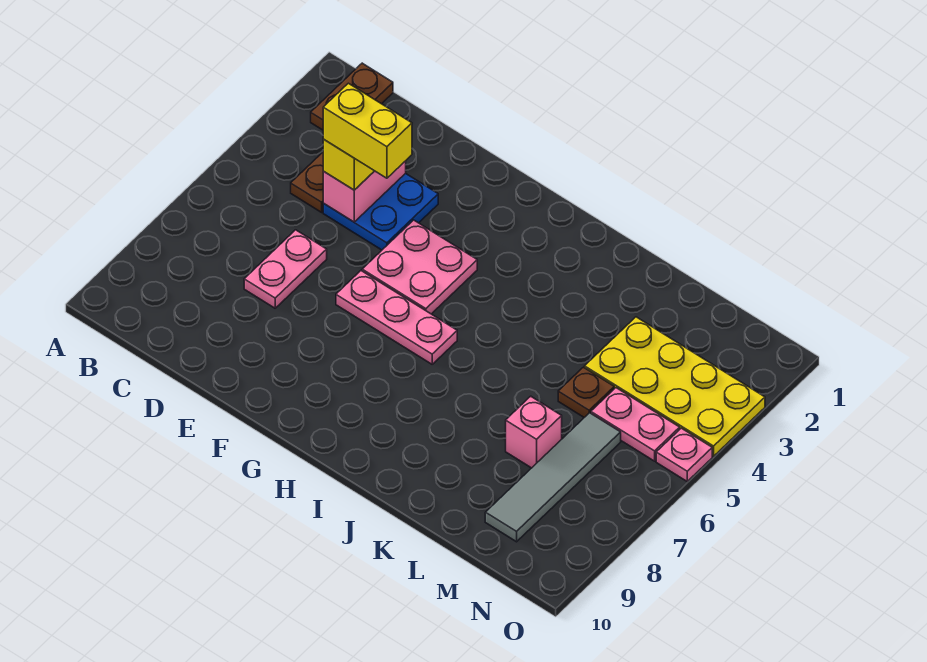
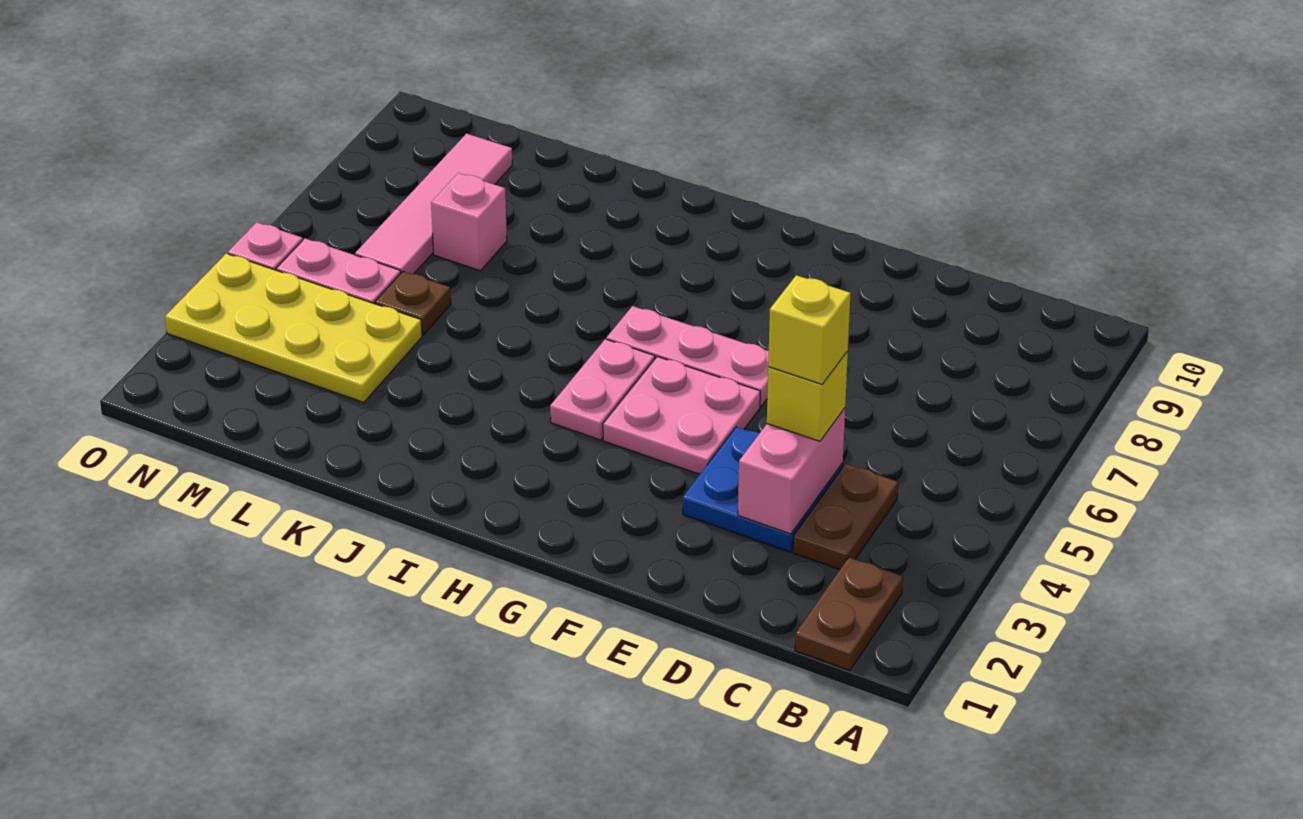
yellow brick D4:E4 level 4 -> yellow brick D4 level 4
pink plate D6:D7 level 1 -> pink plate H4:H5 level 1
grey tile M6:M9 level 1 -> pink tile M6:M9 level 1

